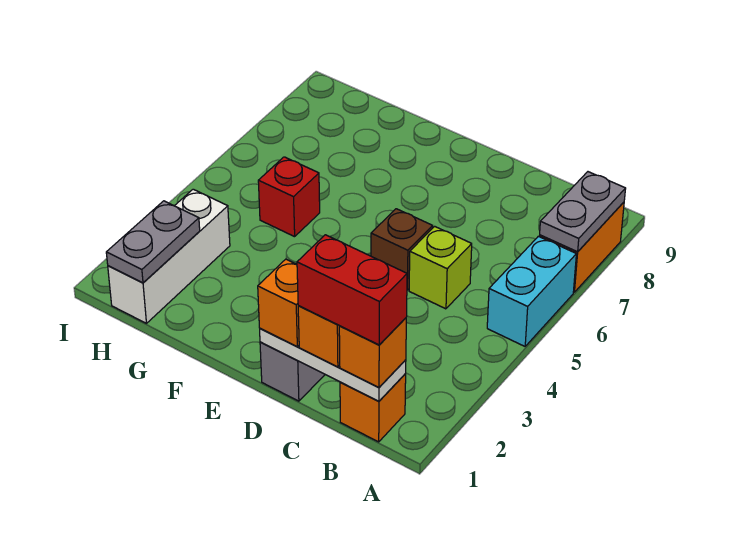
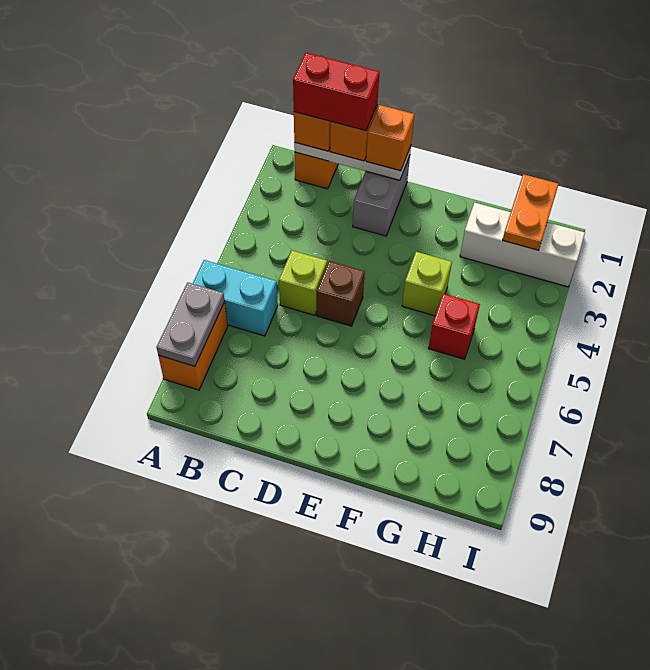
cyan brick A5:A6 level 1 -> cyan brick A6:B6 level 1
none -> lime brick F4 level 1
white brick H1:H3 level 1 -> white brick G2:I2 level 1
grey plate H1:H2 level 2 -> orange plate H1:H2 level 2

